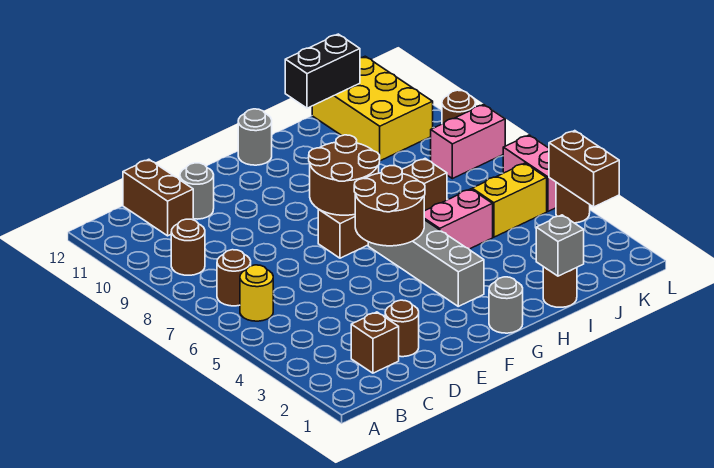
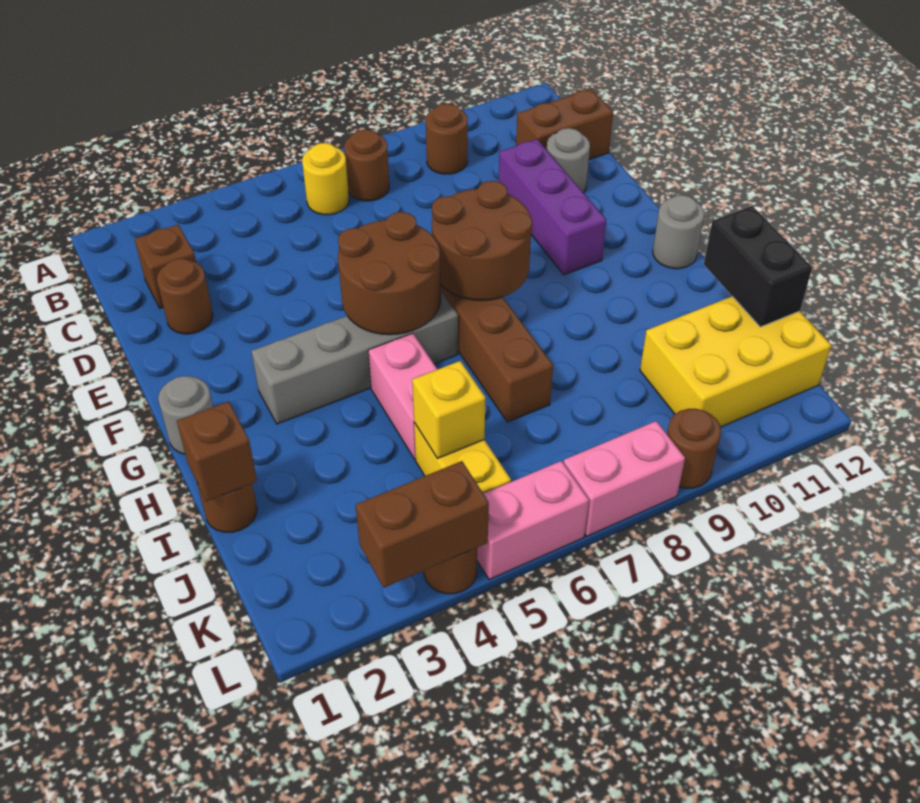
none -> purple brick D10:F10 level 1
grey brick I1 level 2 -> brown brick I1 level 2
none -> yellow brick J5 level 2
pink brick K8:L8 level 1 -> pink brick L7:L8 level 1

